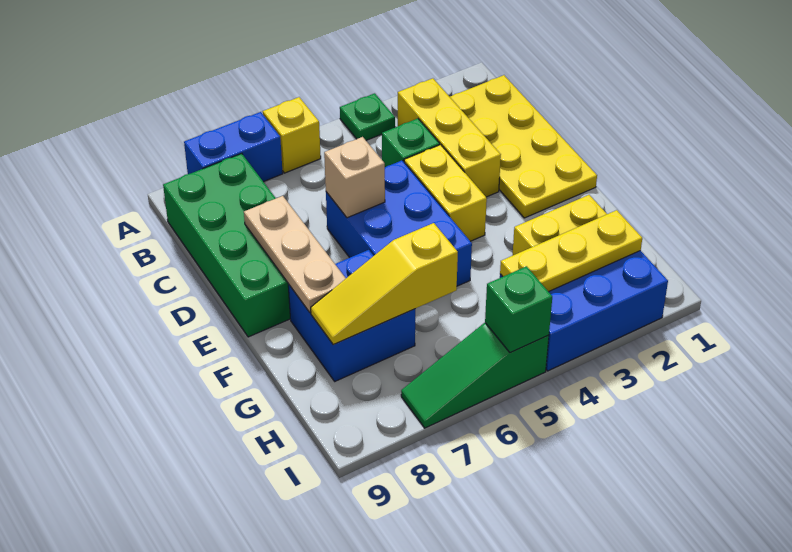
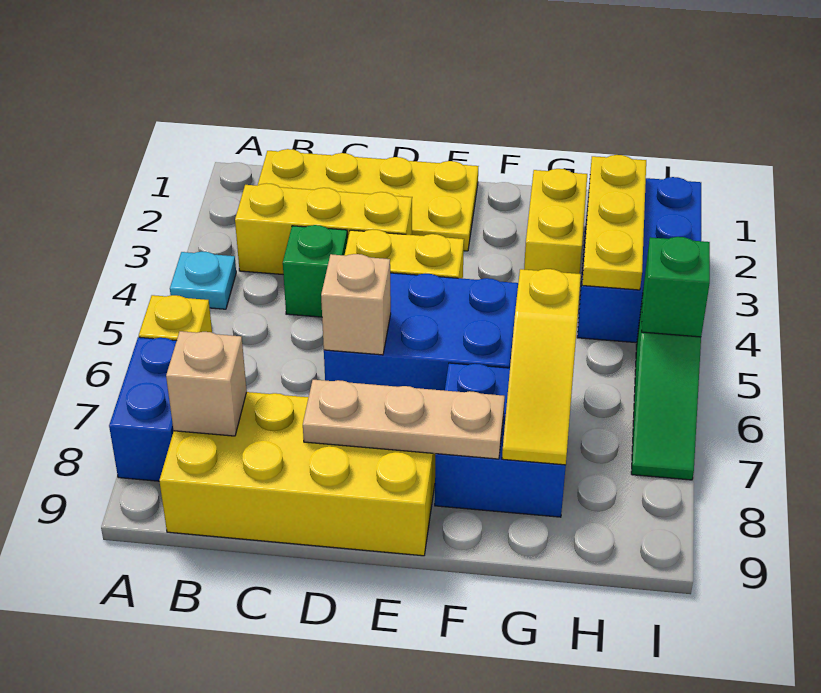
green plate A4 level 1 -> cyan plate A4 level 1
green brick B8:E9 level 1 -> yellow brick B8:E9 level 1
none -> tan brick B8 level 2

